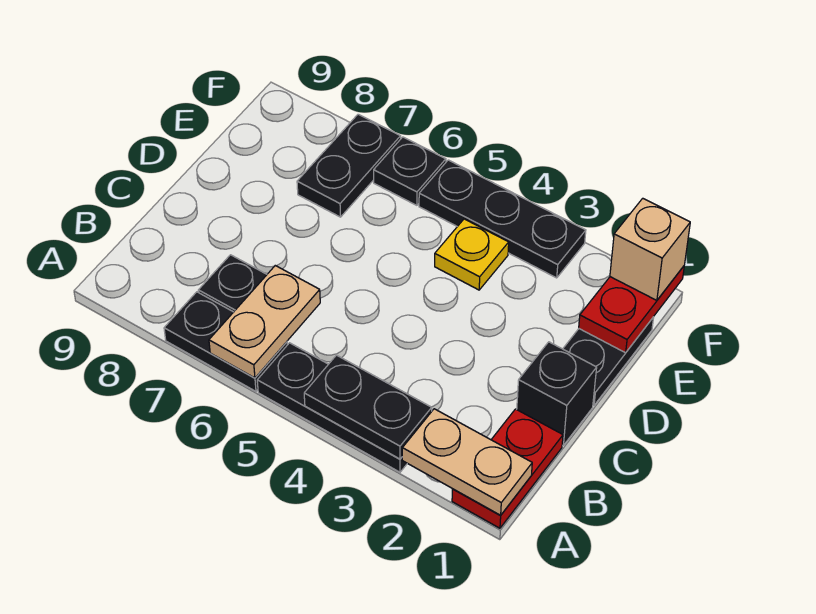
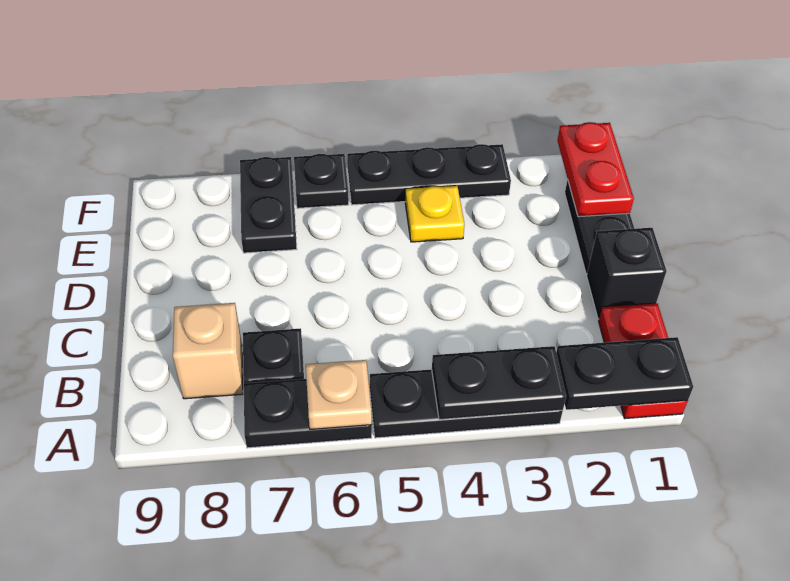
tan plate A1:A2 level 2 -> black plate A1:A2 level 2
tan plate A6:B6 level 2 -> tan plate A6 level 2
tan brick F1 level 3 -> tan brick B8 level 1

